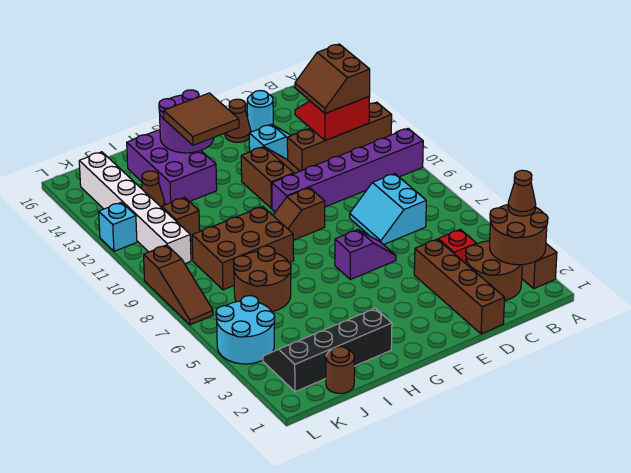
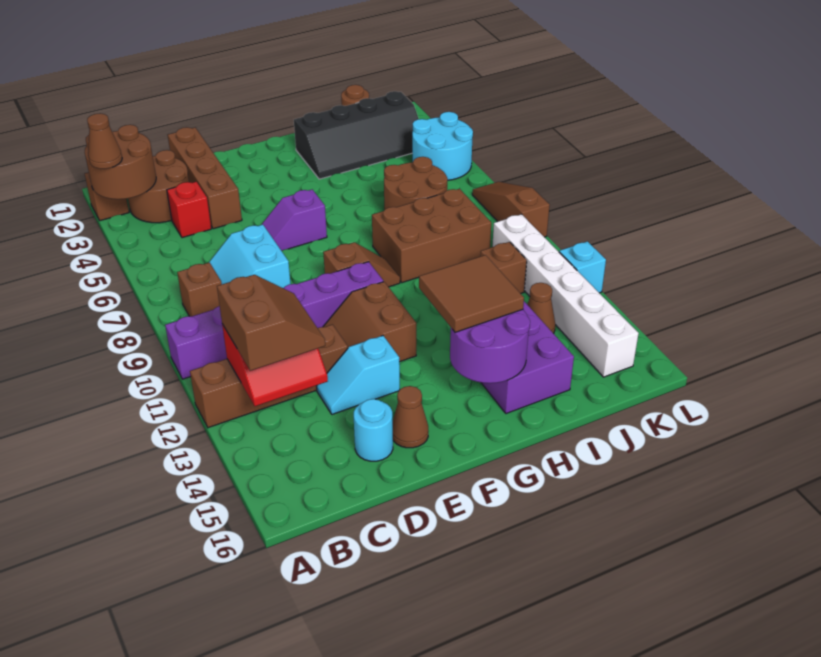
none -> brown brick B8 level 1
cyan slope C7:D8 level 1 top C -> cyan slope C7:D8 level 1 top D

